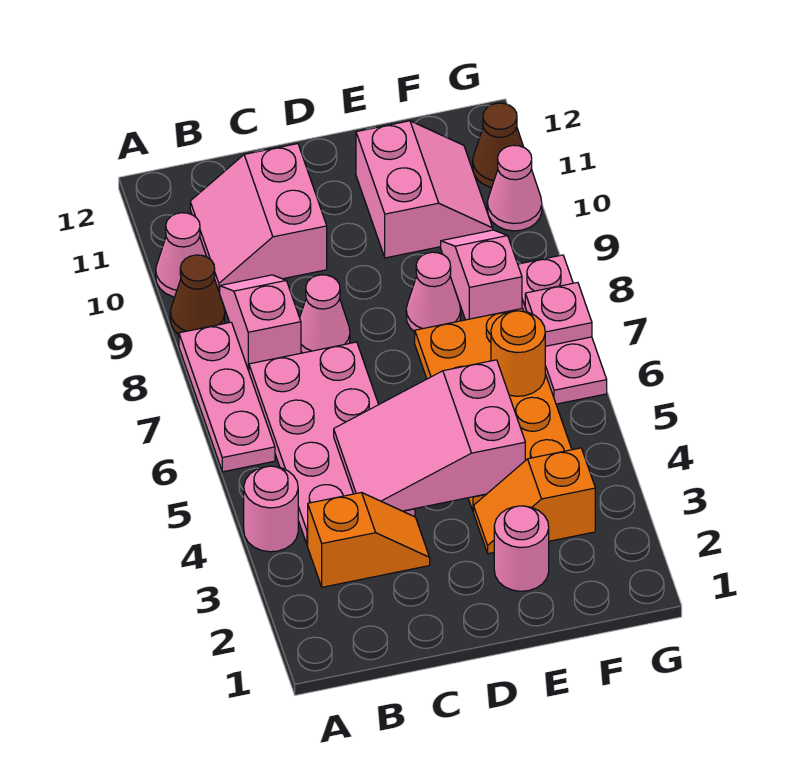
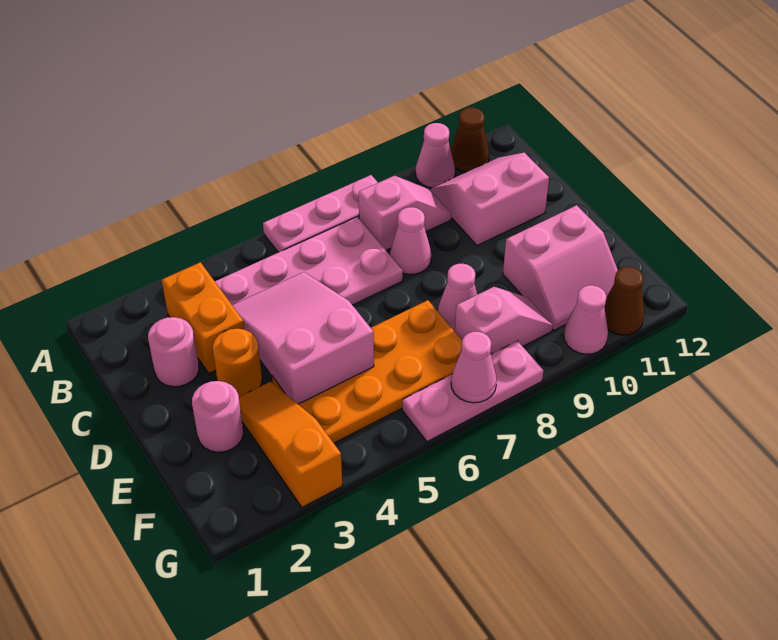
pink round brick A4 level 1 -> pink round brick C2 level 1
brown cone A9 level 1 -> brown cone A11 level 1
orange slope B3:C3 level 1 top B -> orange brick B3:C3 level 1
orange slope E3:F3 level 1 top F -> orange slope E3:G3 level 1 top G
orange round brick F6 level 2 -> orange round brick D3 level 1
pink plate G7 level 2 -> pink cone G7 level 2

